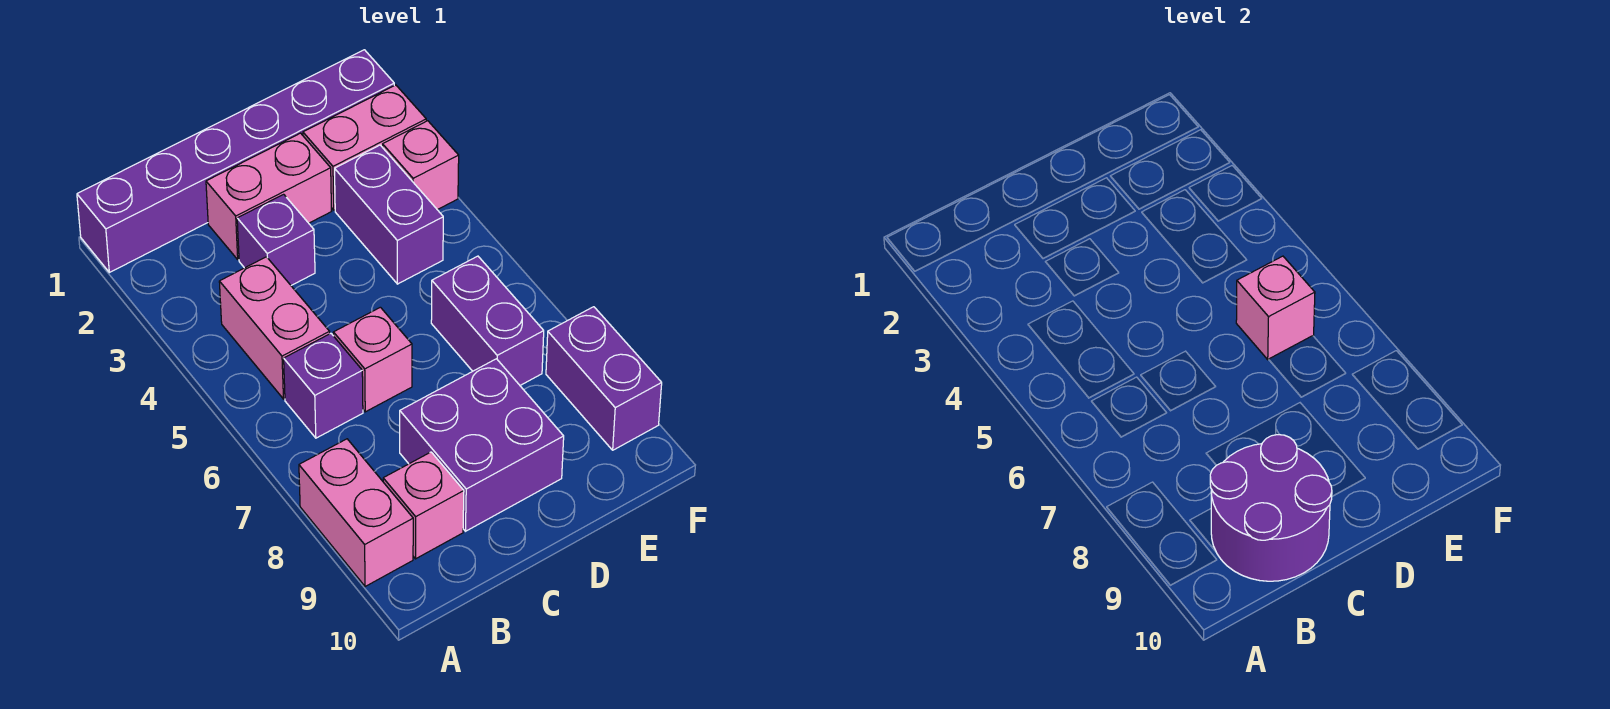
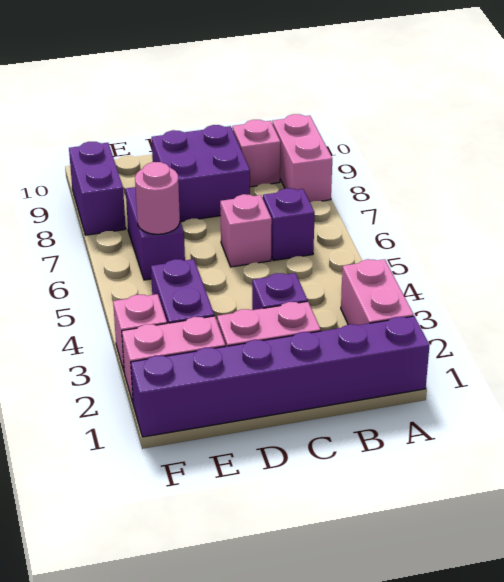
pink brick B4:B5 level 1 -> pink brick A2:A3 level 1
purple round brick B9:C10 level 2 -> none
pink brick E6 level 2 -> pink round brick E6 level 2

